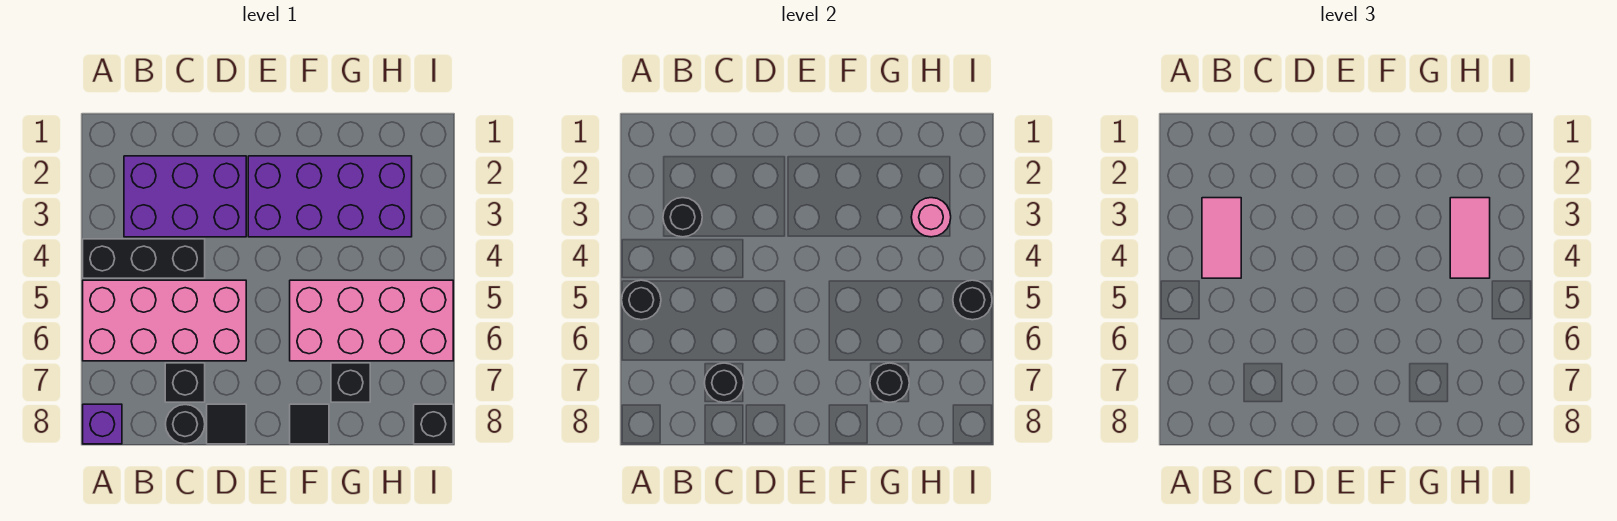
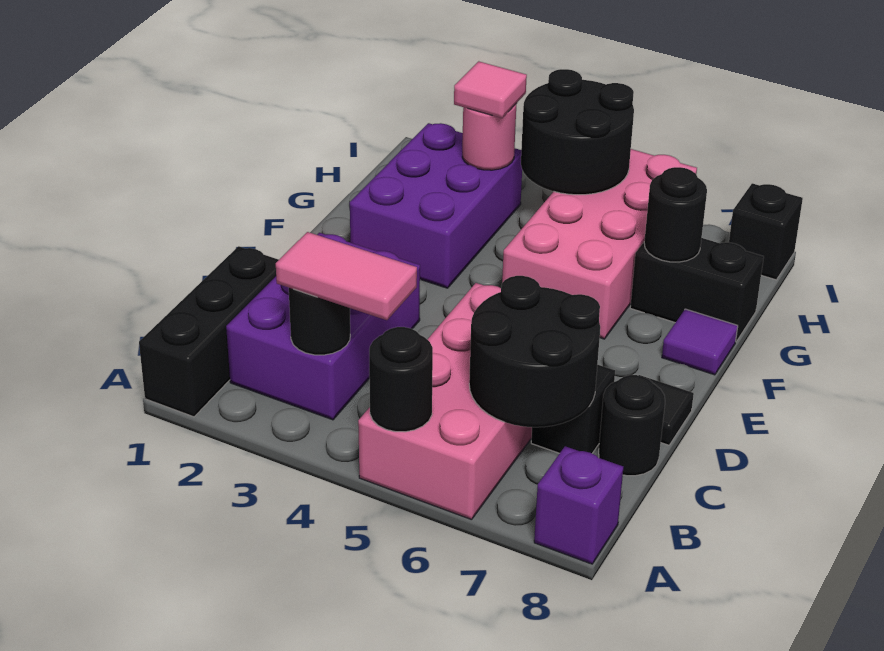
black brick A4:C4 level 1 -> black brick A1:C1 level 1
black round brick C7 level 2 -> black round brick B6:C7 level 2
purple brick E2:H3 level 1 -> purple brick F2:H3 level 1
black tile F8 level 1 -> purple tile F8 level 1
black brick G7 level 1 -> black brick G7:G8 level 1
pink tile H3:H4 level 3 -> pink tile H3 level 3
black round brick I5 level 2 -> black round brick H4:I5 level 2

